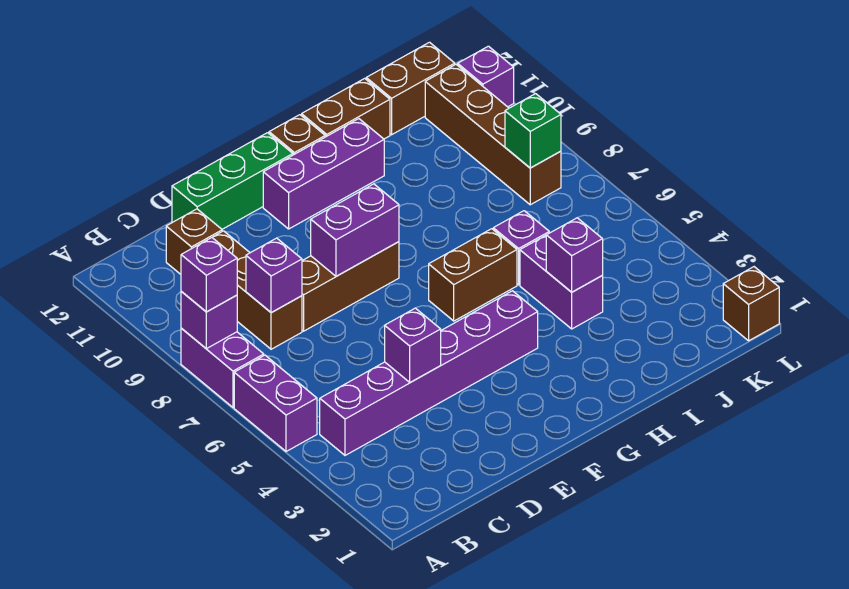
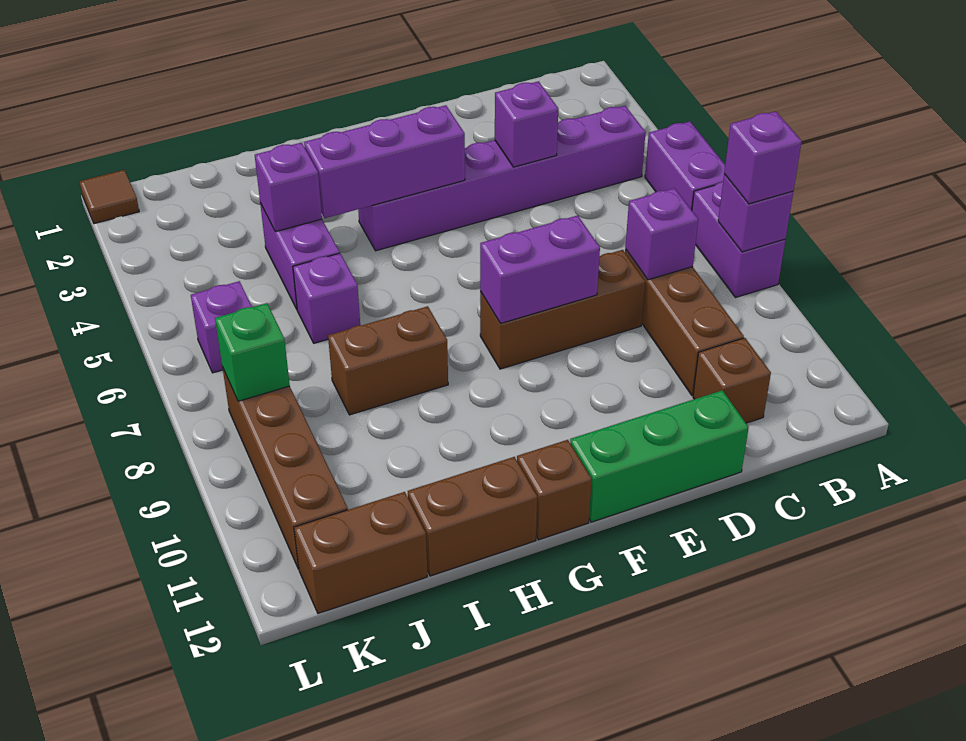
purple brick F11:H11 level 1 -> purple brick F4:H4 level 2
brown brick G6:H6 level 1 -> brown brick H8:I8 level 1
brown brick L1 level 1 -> brown tile L1 level 1
purple brick L11 level 1 -> purple brick K6 level 1

